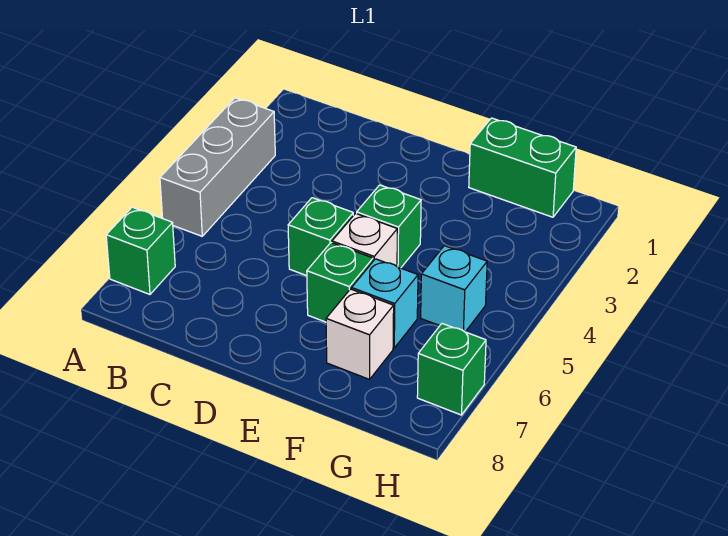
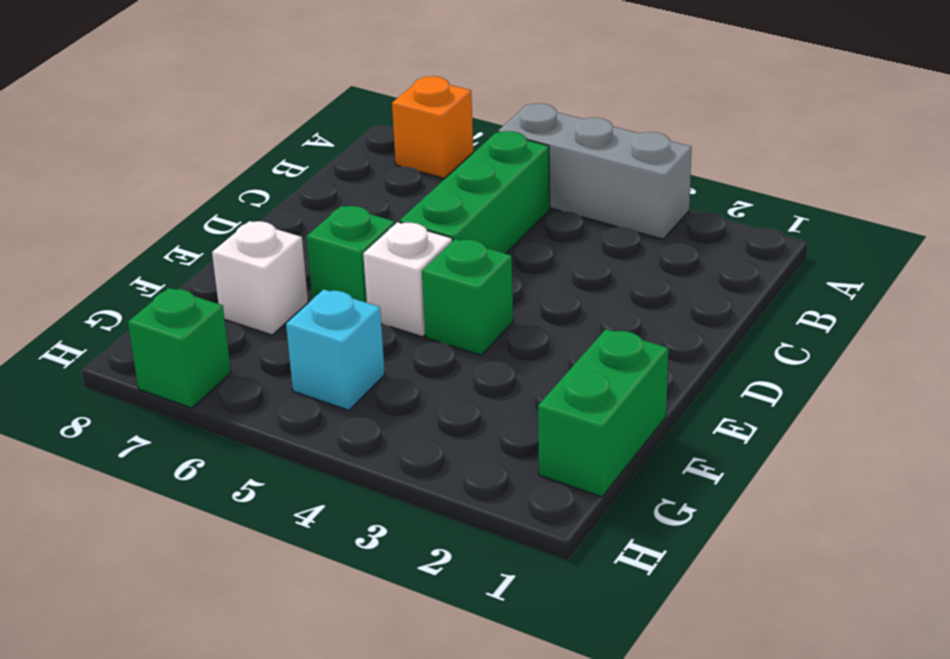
green brick A7 level 1 -> orange brick A7 level 1
green brick D5 level 1 -> green brick B5:D5 level 1
cyan brick F6 level 1 -> none

